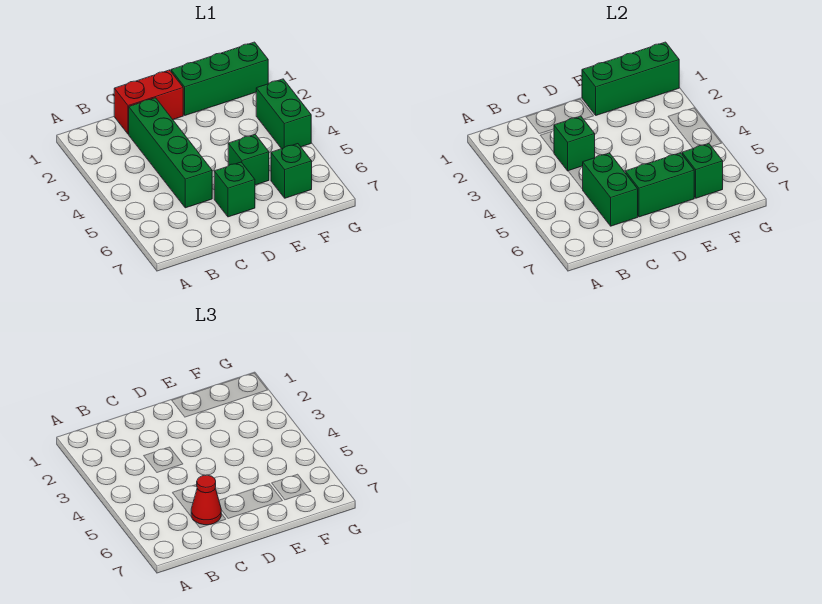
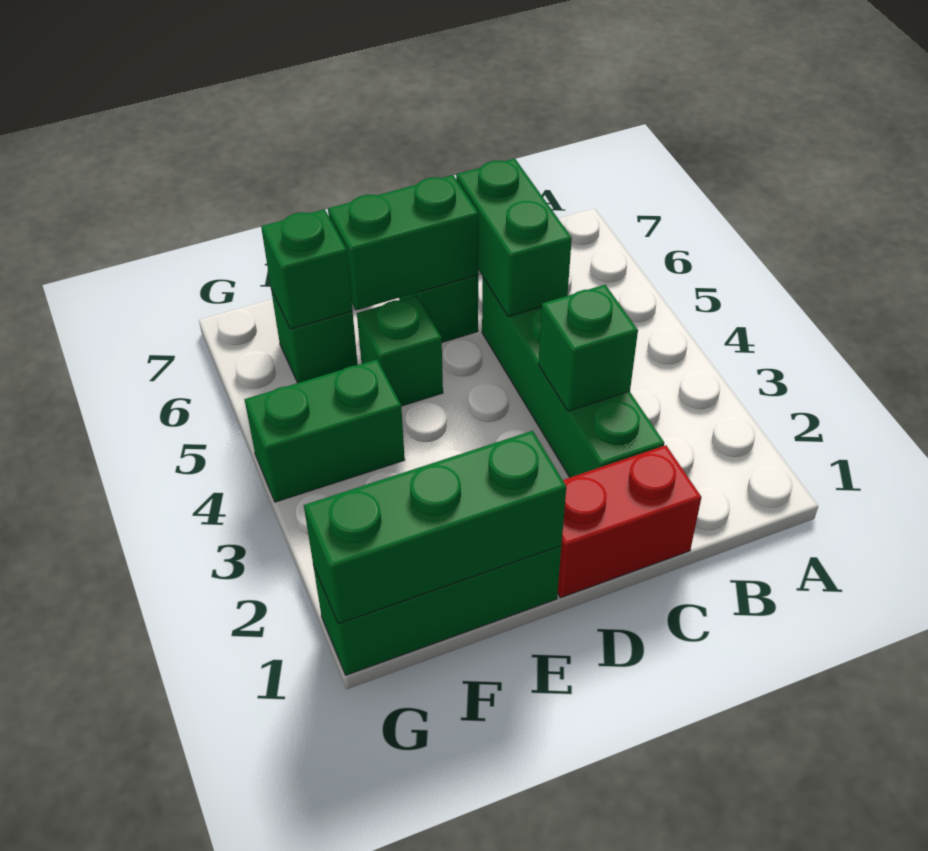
red cone C6 level 3 -> none
green brick G3:G4 level 1 -> green brick F4:G4 level 1

